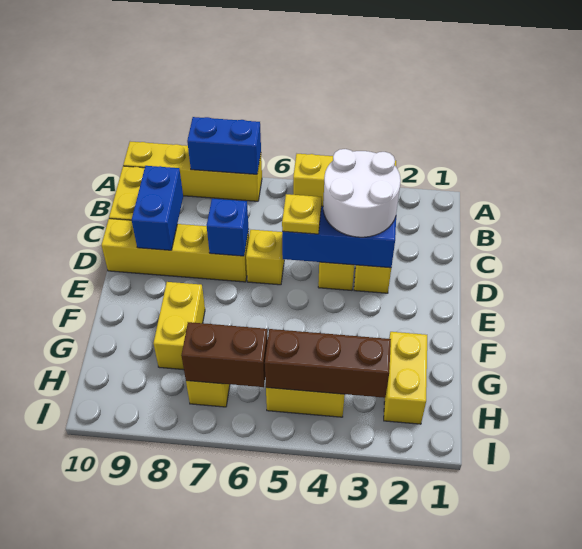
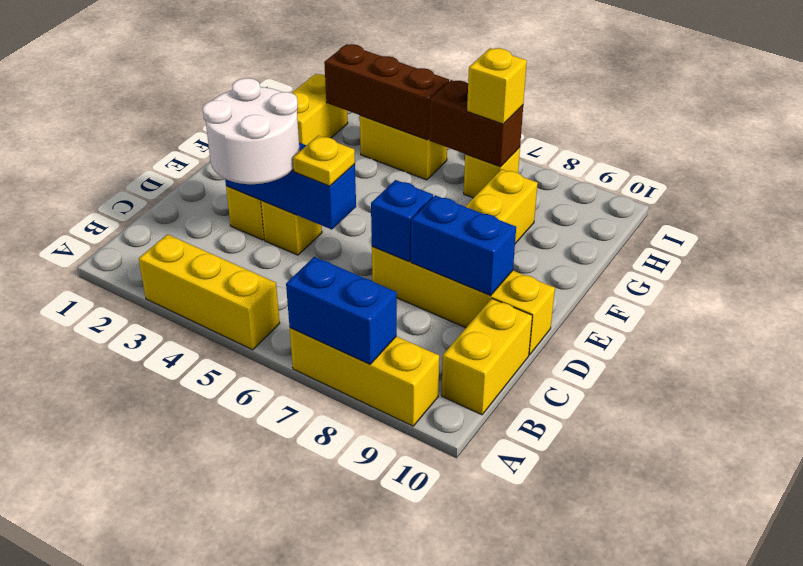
yellow brick A7:A10 level 1 -> yellow brick A7:A9 level 1
blue brick C9:D9 level 2 -> blue brick D8:D9 level 2
yellow brick D6 level 1 -> yellow brick H7 level 3

